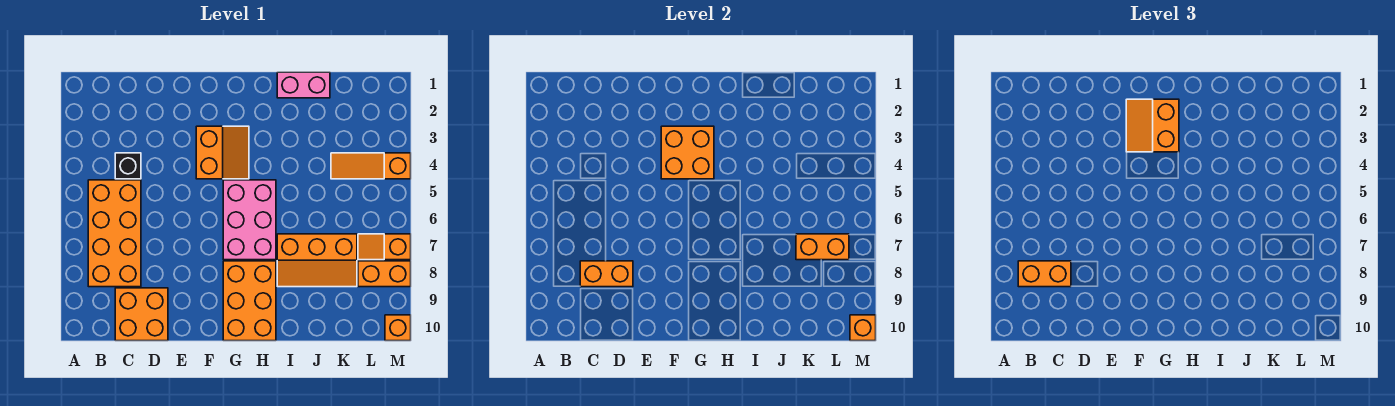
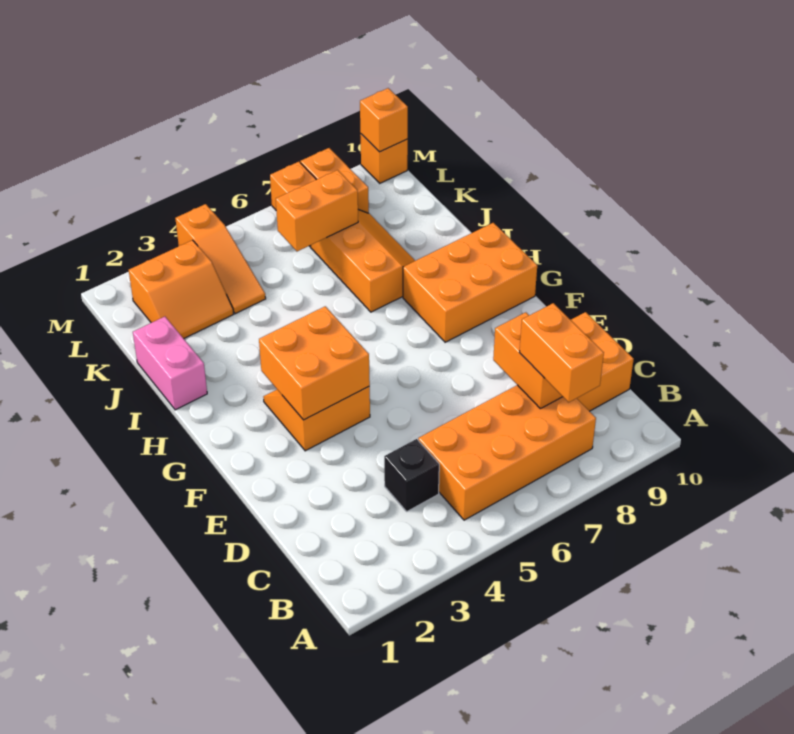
orange slope F2:G3 level 3 top G -> orange slope K2:L3 level 1 top L
pink brick G5:H7 level 1 -> none
orange brick K7:L7 level 2 -> orange brick K6:K7 level 2

